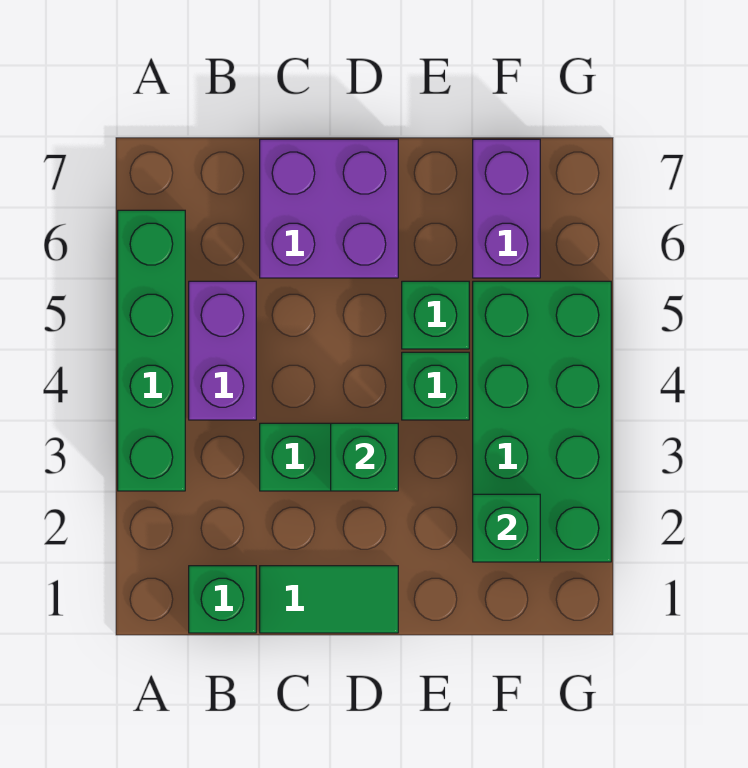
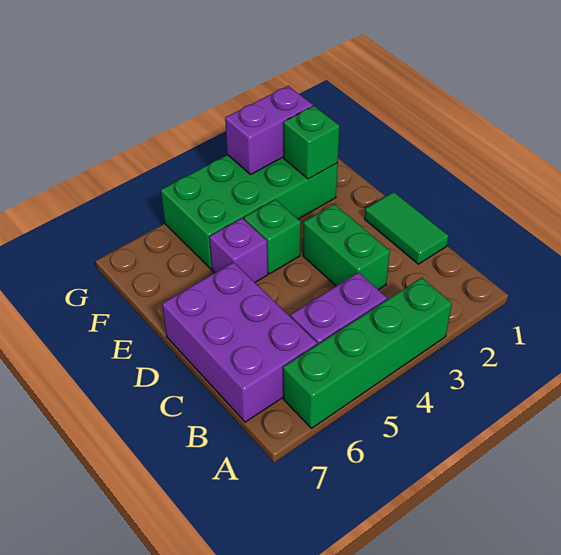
green brick B1 level 1 -> none
purple brick C6:D7 level 1 -> purple brick B6:D7 level 1
green brick D3 level 2 -> none
green brick E5 level 1 -> purple brick E5 level 1
purple brick F6:F7 level 1 -> purple brick G2:G3 level 2

